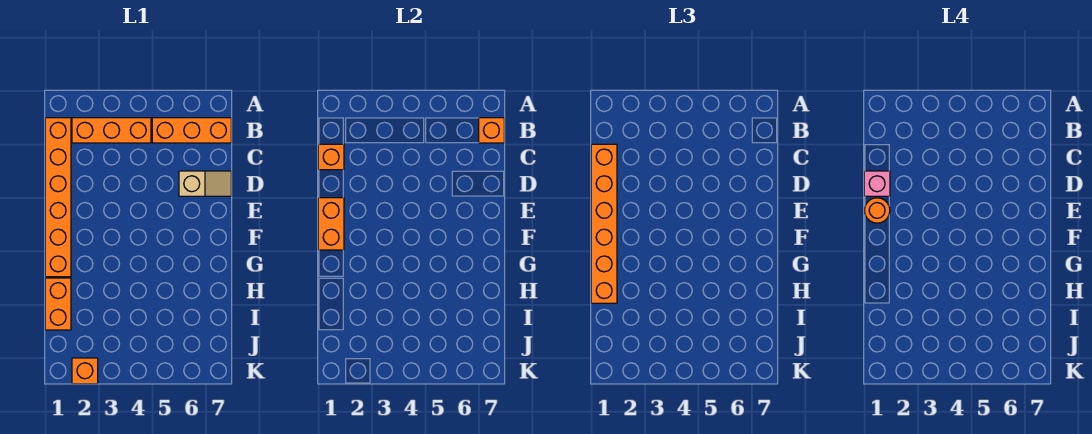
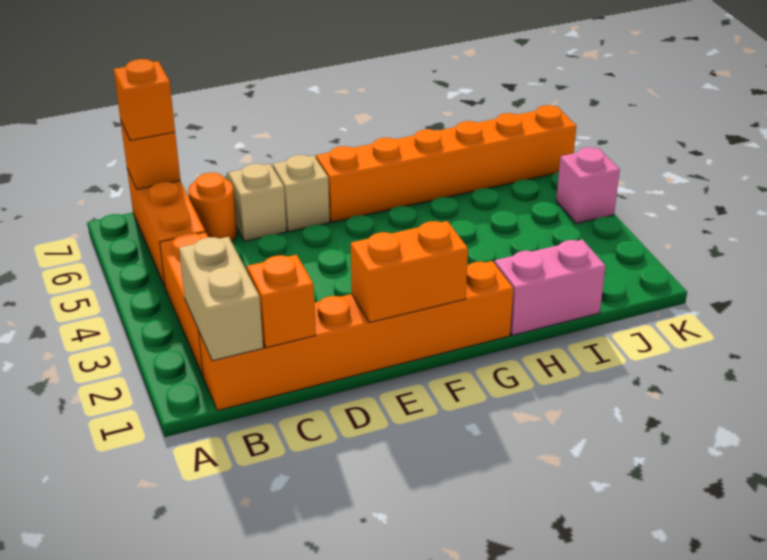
none -> tan brick B1:B2 level 2
orange brick C1:H1 level 3 -> orange brick F6:K6 level 1
pink brick D1 level 4 -> pink brick K4 level 1
orange round brick E1 level 4 -> orange round brick C6 level 1
none -> tan brick E6 level 1
orange brick H1:I1 level 1 -> pink brick H1:I1 level 1
orange brick K2 level 1 -> orange brick B7 level 3

